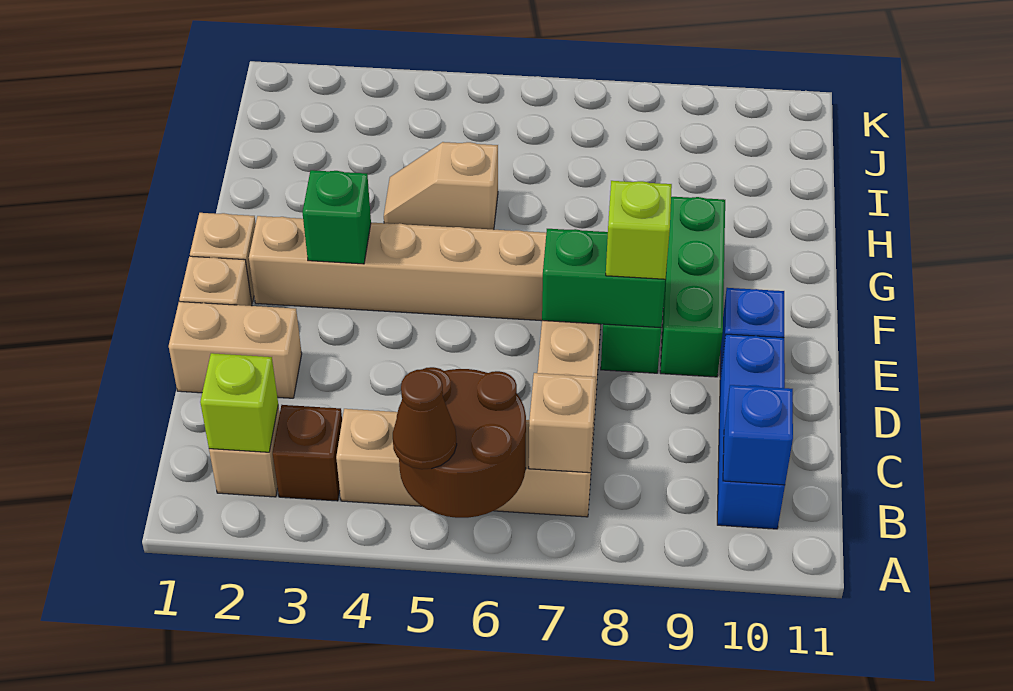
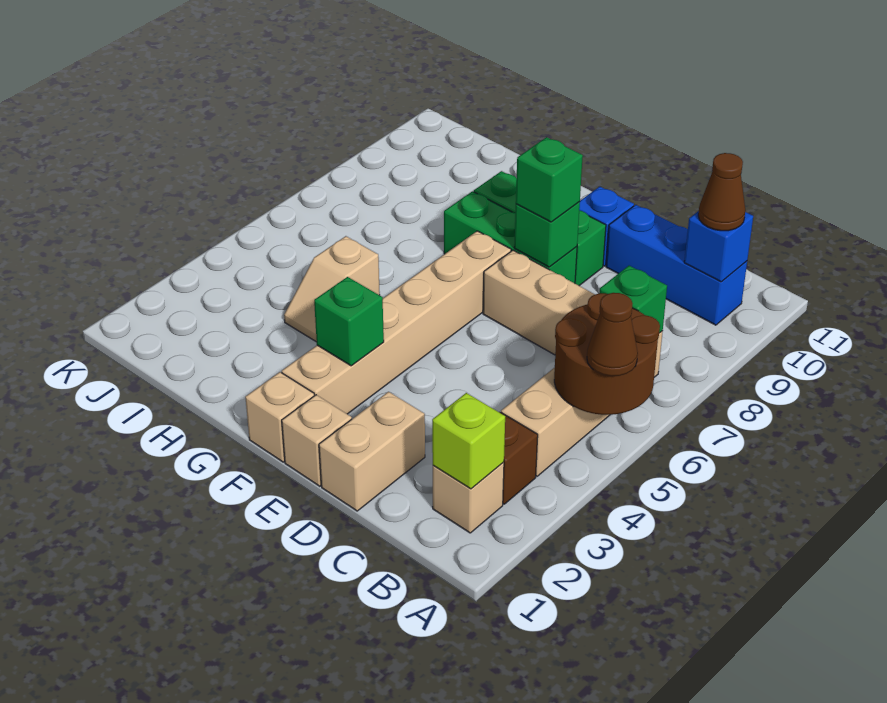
tan brick B7 level 2 -> green brick B7 level 2
none -> brown cone B10 level 3
green brick E7:E8 level 2 -> green brick E8 level 2
lime brick E8 level 3 -> green brick E8 level 3

